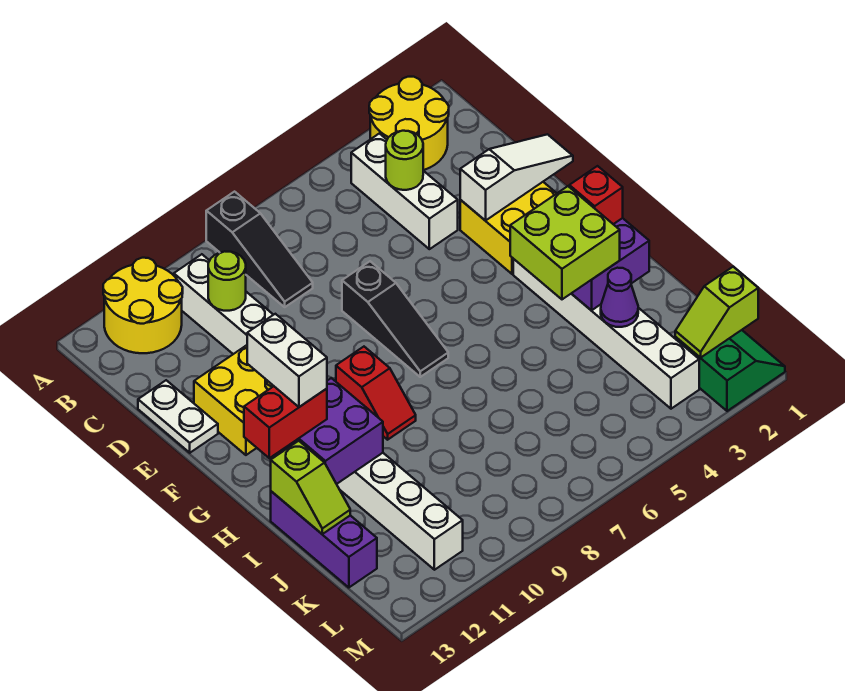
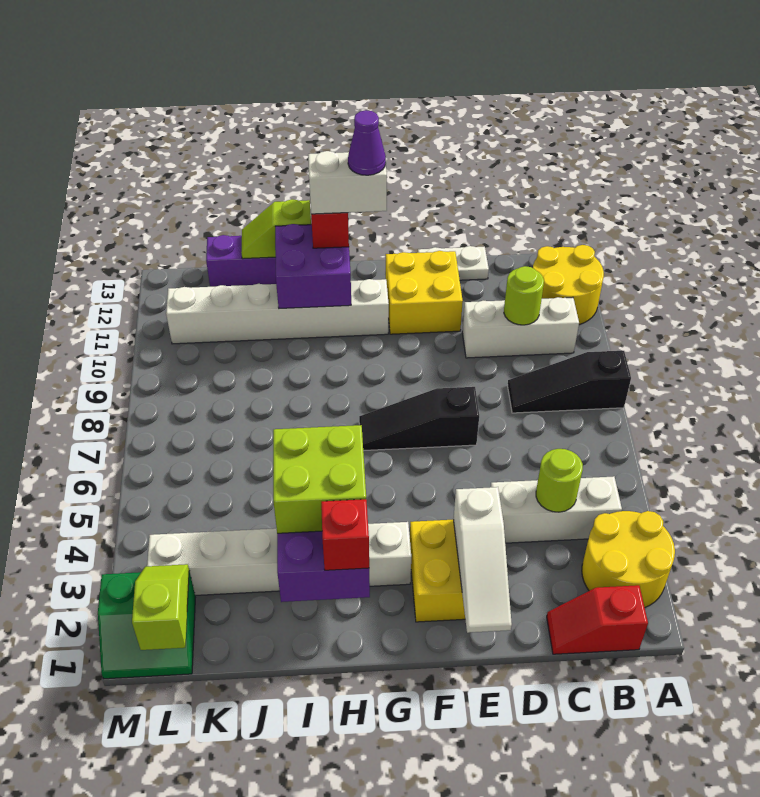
red slope G9:H9 level 1 top G -> red slope B1:C1 level 1 top B
purple cone J3 level 2 -> purple cone G12 level 5

